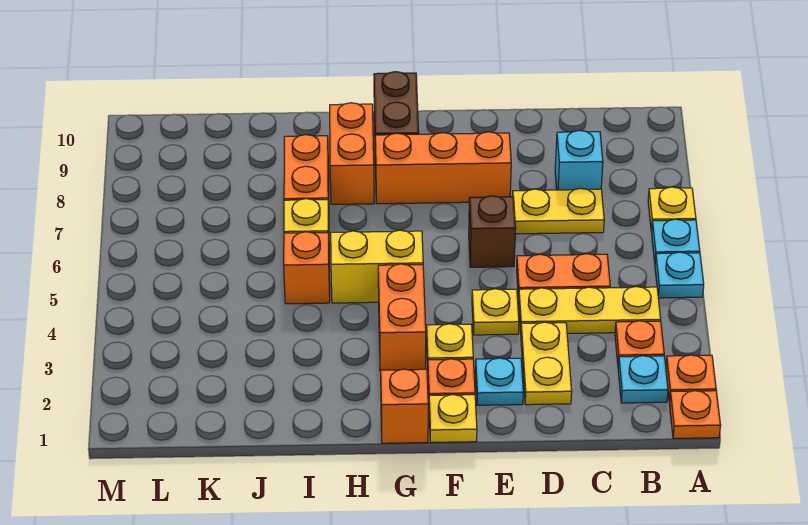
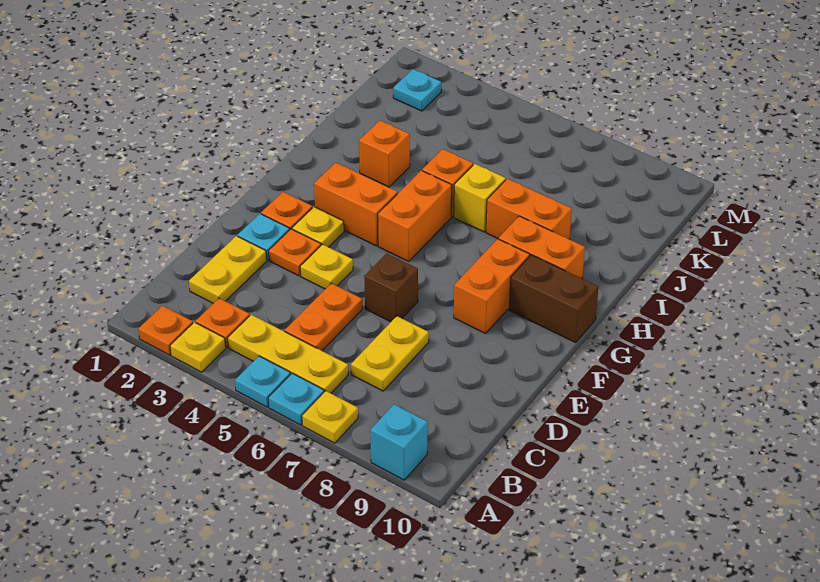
orange plate A1 level 1 -> orange plate E3 level 1
cyan plate B2 level 1 -> cyan plate L2 level 1
yellow plate B4:D4 level 1 -> yellow plate B4:B6 level 1
cyan brick C8 level 1 -> cyan brick A9 level 1
yellow plate D2:D3 level 1 -> yellow plate C2:D2 level 1
orange brick E8:G8 level 1 -> orange brick F8:G8 level 1
yellow plate F1 level 1 -> yellow plate A3 level 1
orange brick G1 level 1 -> orange brick I3 level 1
yellow brick G5:H5 level 1 -> orange brick G5:H5 level 1

